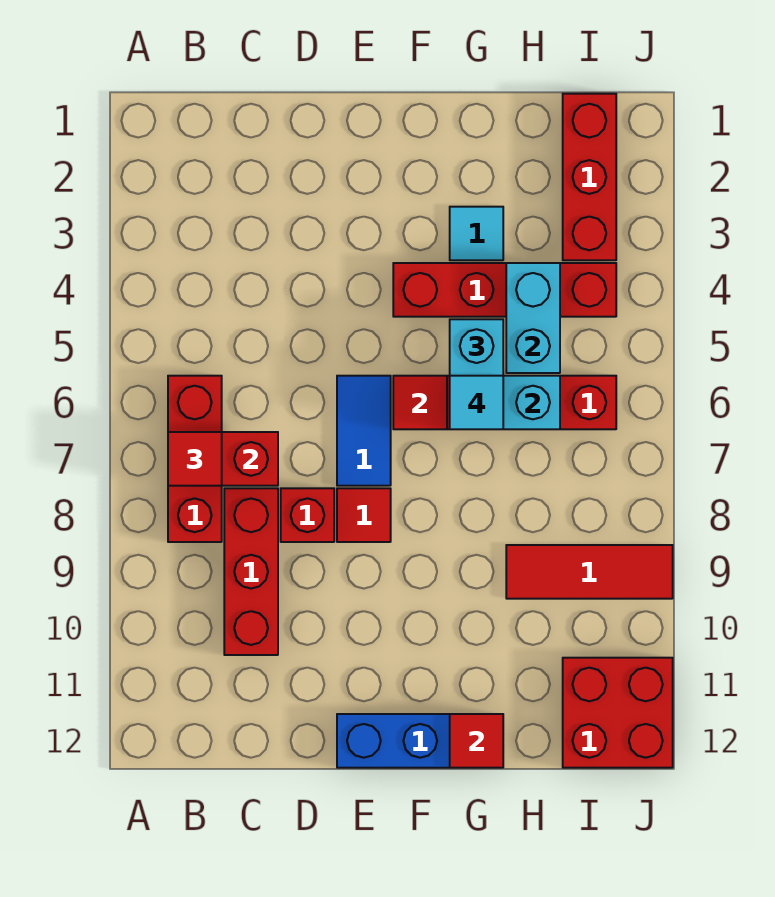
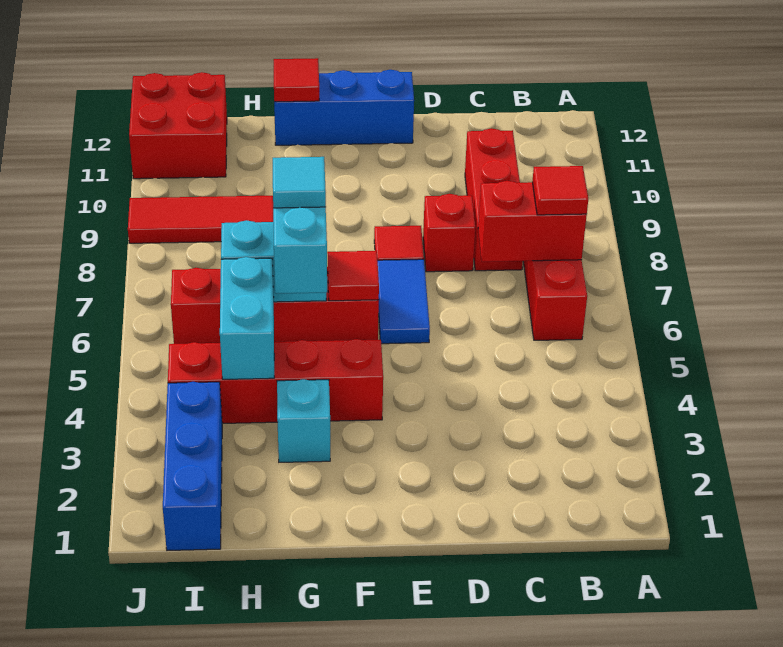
cyan tile G3 level 1 -> cyan brick G3 level 1
red brick I1:I3 level 1 -> blue brick I1:I3 level 1

